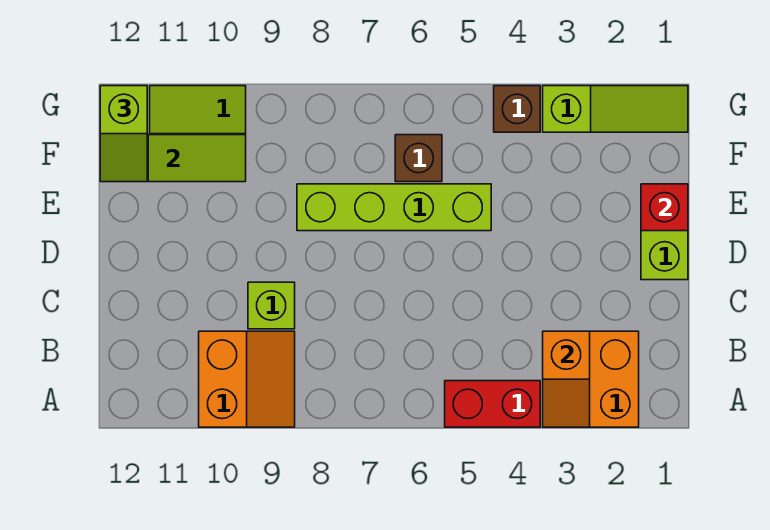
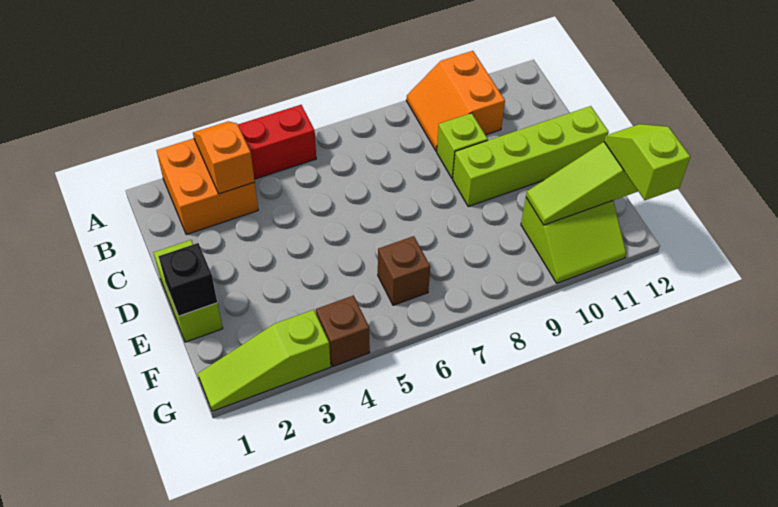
red brick E1 level 2 -> black brick E1 level 2
lime brick E5:E8 level 1 -> lime brick D9:D12 level 1

